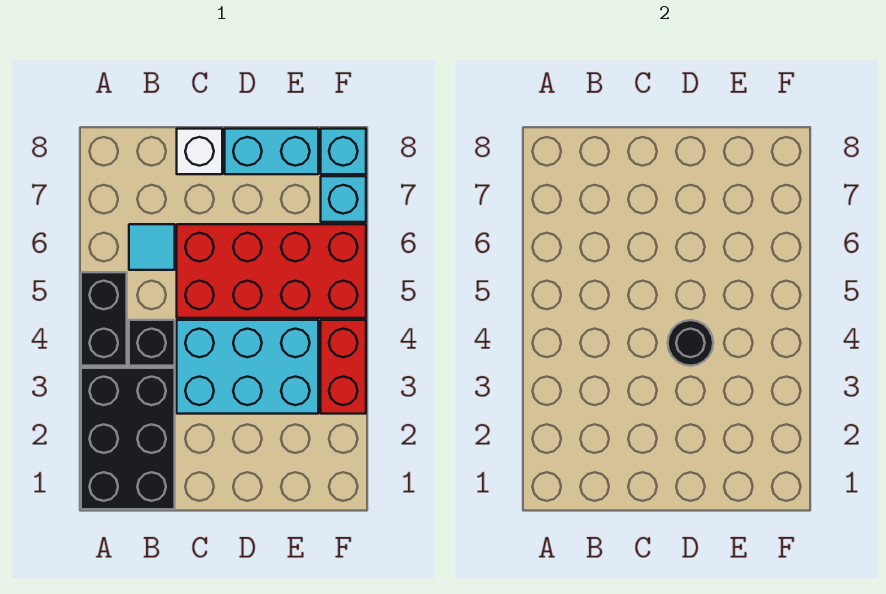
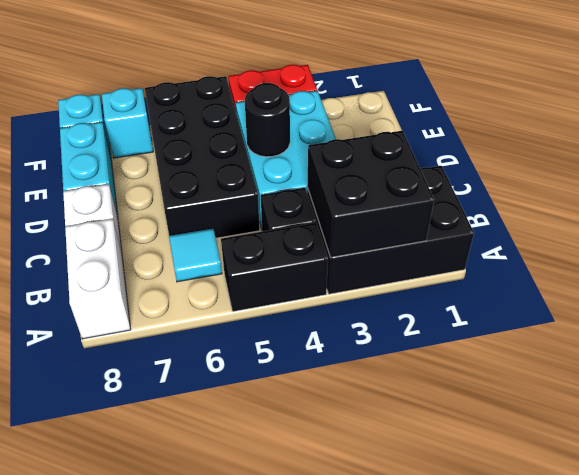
none -> black brick A2:B3 level 2
none -> white brick A8:B8 level 1
red brick C5:F6 level 1 -> black brick C5:F6 level 1

